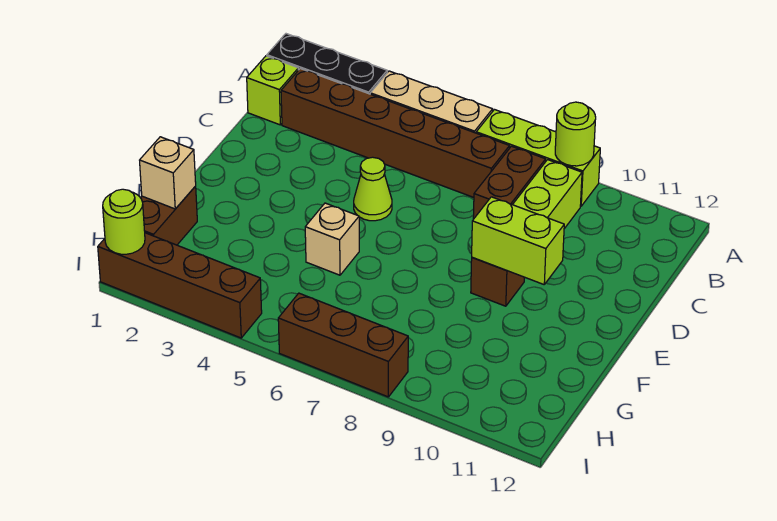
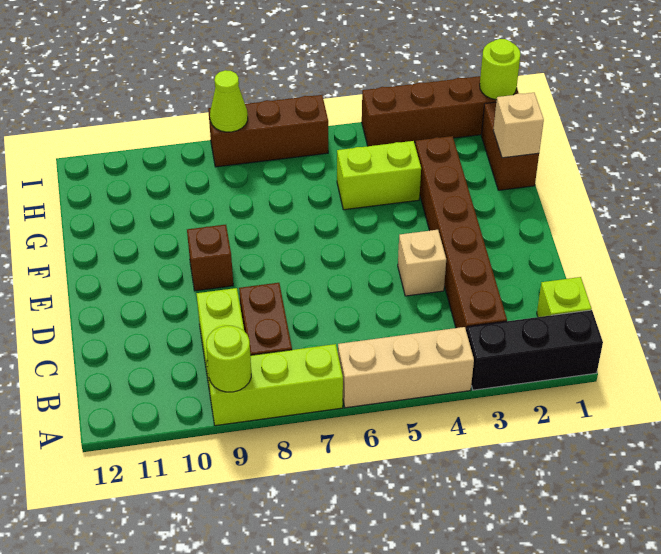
brown brick B2:B7 level 1 -> brown brick B3:G3 level 1
lime cone D5 level 1 -> lime cone I8 level 2
lime brick E9:E10 level 2 -> lime brick G4:G5 level 1
tan brick F5 level 1 -> tan brick D4 level 1

